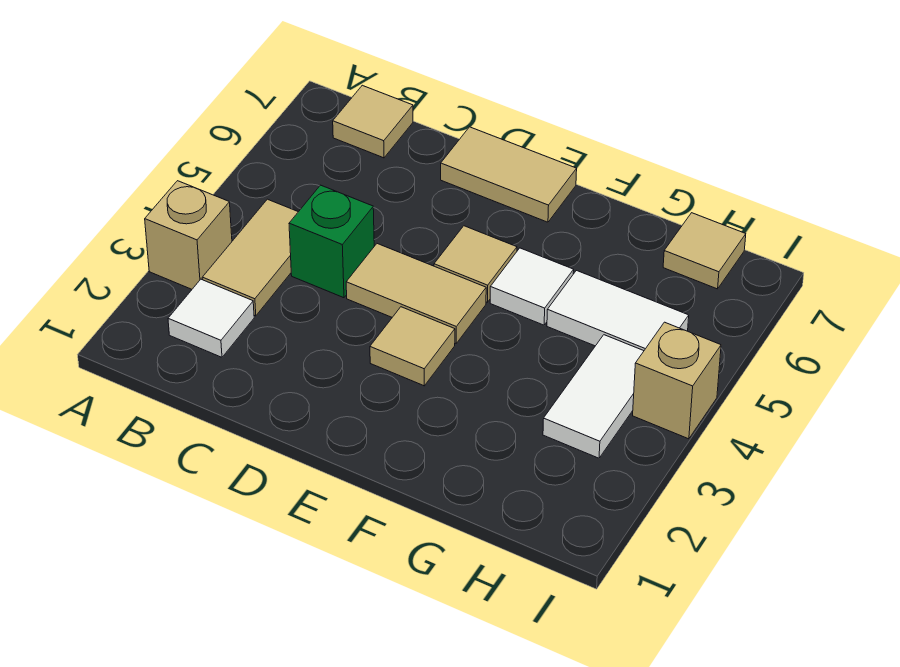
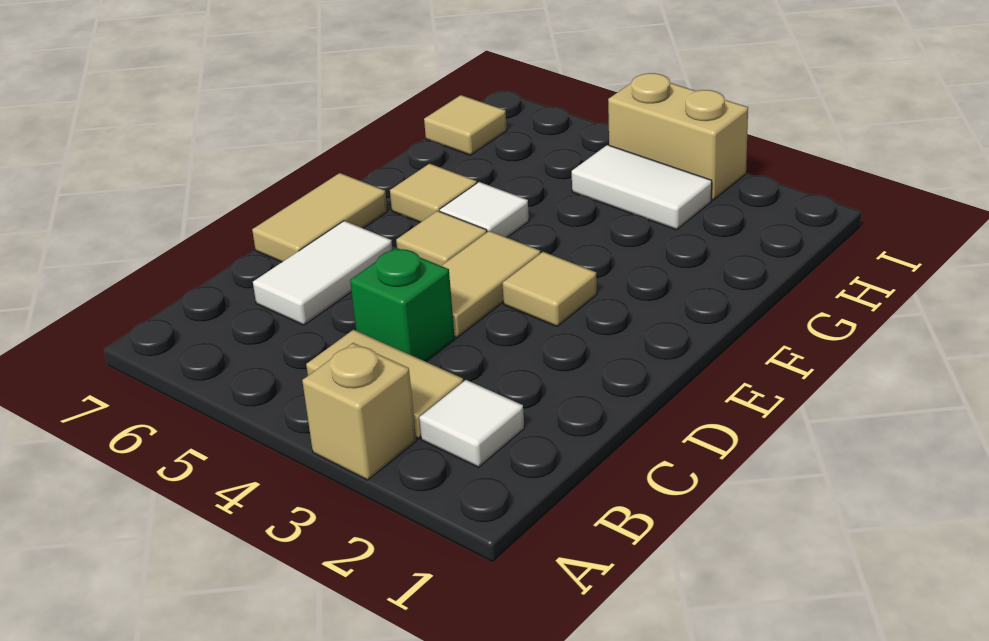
tan tile B7 level 1 -> tan tile F6 level 1
white tile G5:H5 level 1 -> white tile C6:D6 level 1
tan brick I4 level 1 -> tan brick I3:I4 level 1

